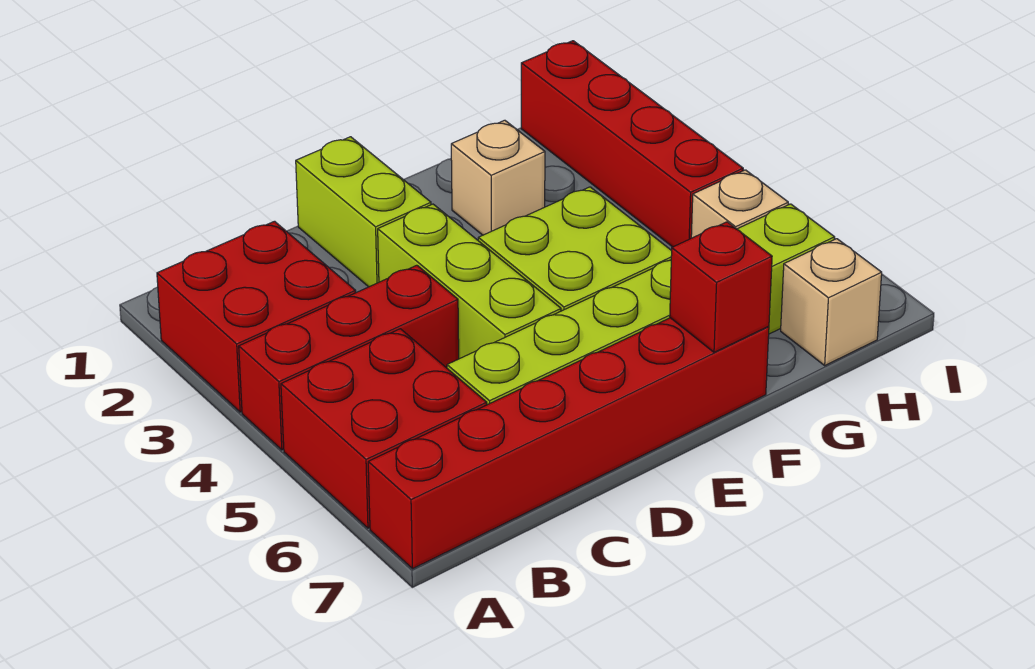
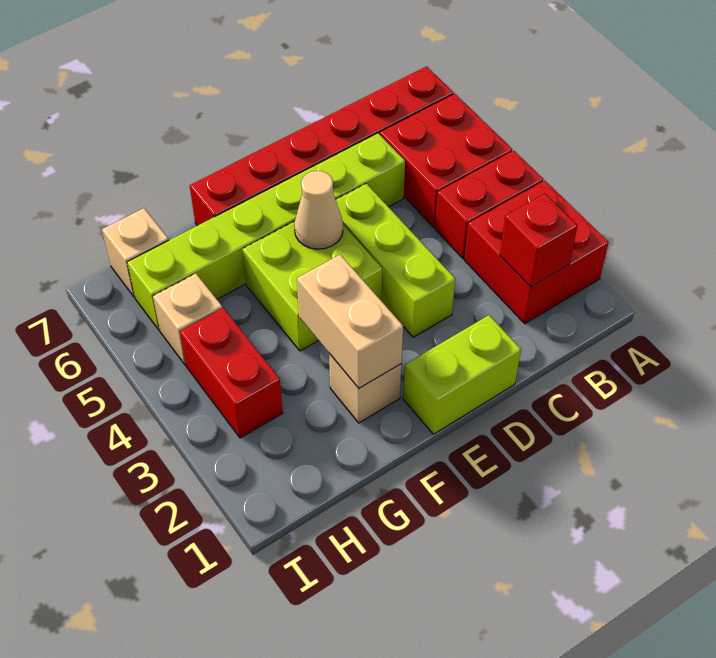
red brick A4:C4 level 1 -> red brick A4:B4 level 1
lime brick D1:D2 level 1 -> lime brick D1:E1 level 1
none -> tan cone E5 level 2
none -> tan brick F2:F3 level 2
red brick F7 level 2 -> red brick B2 level 2
red brick H1:H4 level 1 -> red brick H3:H4 level 1

